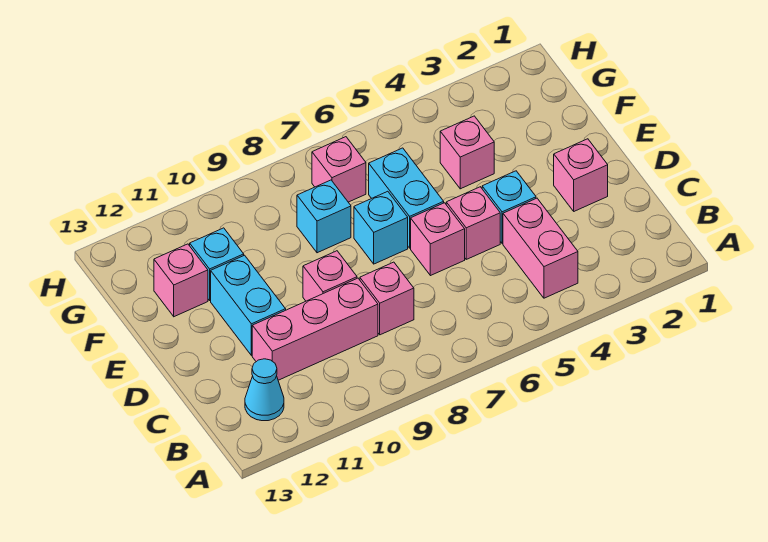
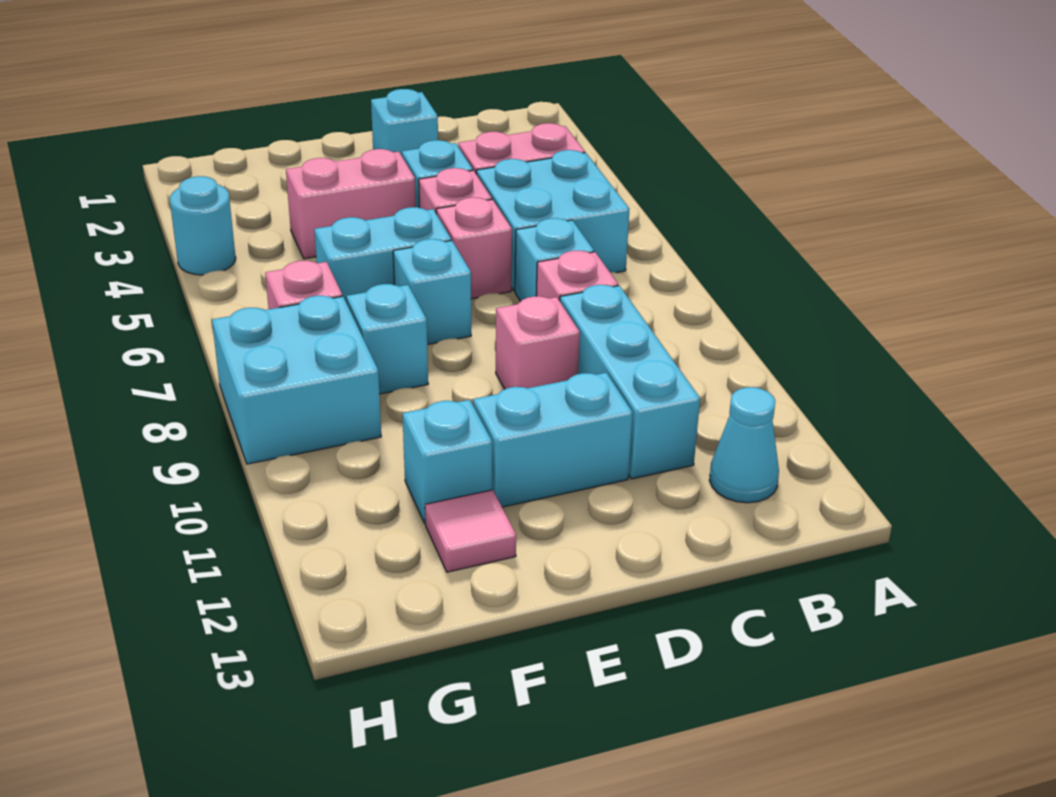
none -> cyan brick B5:C6 level 1
none -> cyan brick C7 level 1
pink brick C9:C11 level 1 -> cyan brick C9:C11 level 1
pink brick D2 level 1 -> cyan brick D2 level 1
pink brick F4 level 1 -> pink brick E4:F4 level 1
pink brick F12 level 1 -> pink tile F12 level 1
none -> cyan brick G8:H9 level 1
none -> cyan round brick H4 level 1

